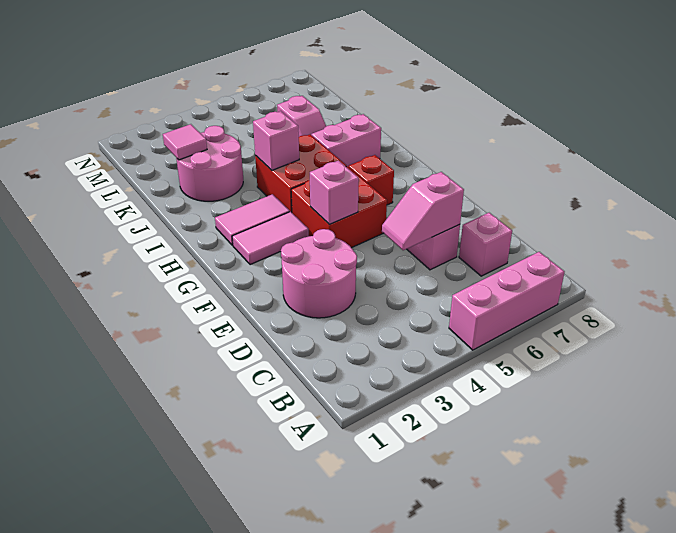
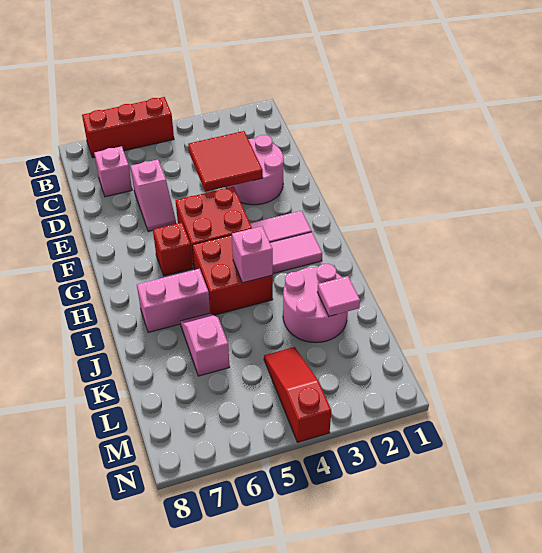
pink brick A5:A7 level 1 -> red brick A5:A7 level 1
none -> red tile D3:E4 level 2
pink slope D5:D6 level 2 top 6 -> none
pink brick F4 level 2 -> none
none -> red slope L4:N4 level 1 top N

